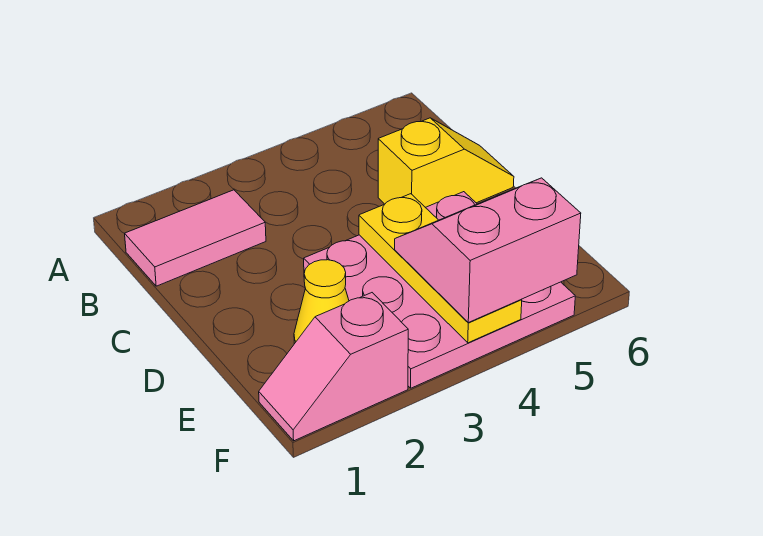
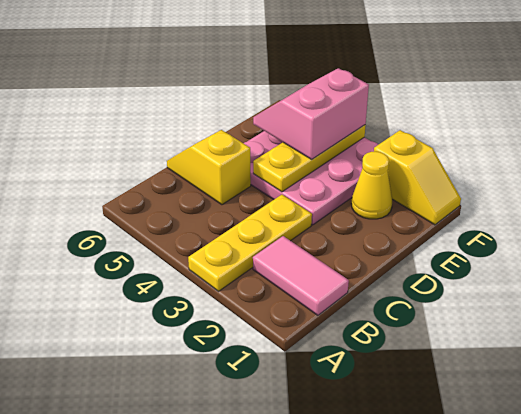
none -> yellow plate A3:C3 level 1
pink slope E4:F5 level 3 top F -> pink slope E4:F5 level 3 top 4
pink slope F1:F2 level 1 top 2 -> yellow slope F1:F2 level 1 top 2

